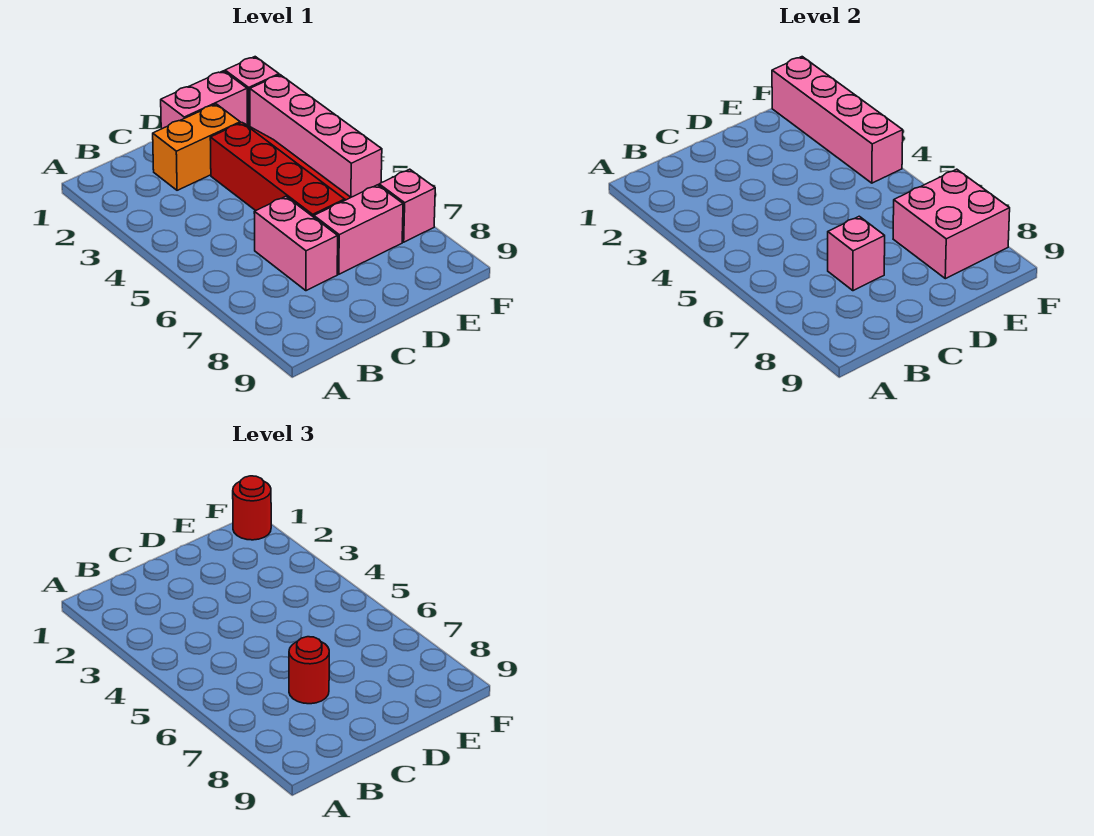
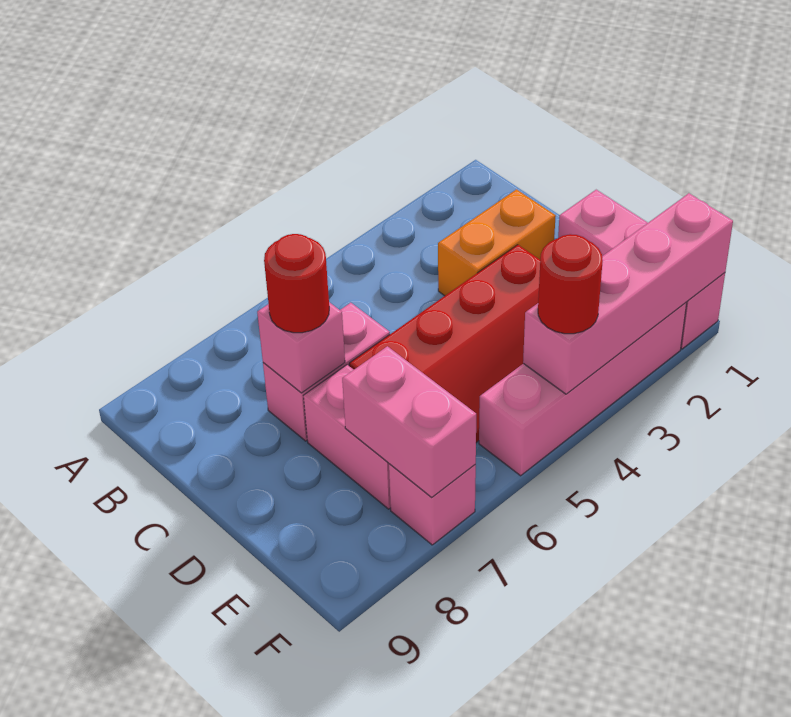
orange brick C2:D2 level 1 -> orange brick C2:C3 level 1
pink brick E7:F8 level 2 -> pink brick E7:F7 level 2
red round brick F1 level 3 -> red round brick F4 level 3

